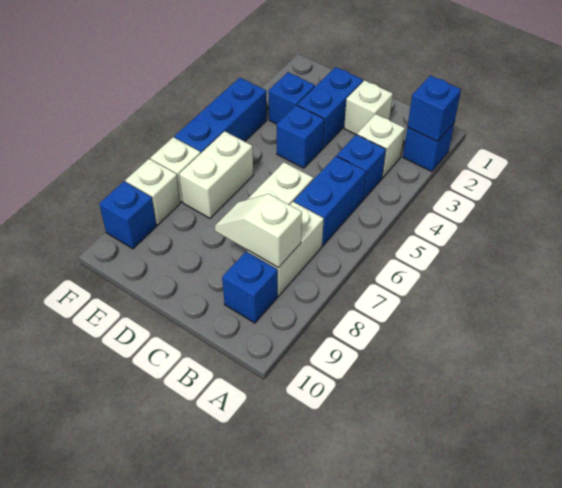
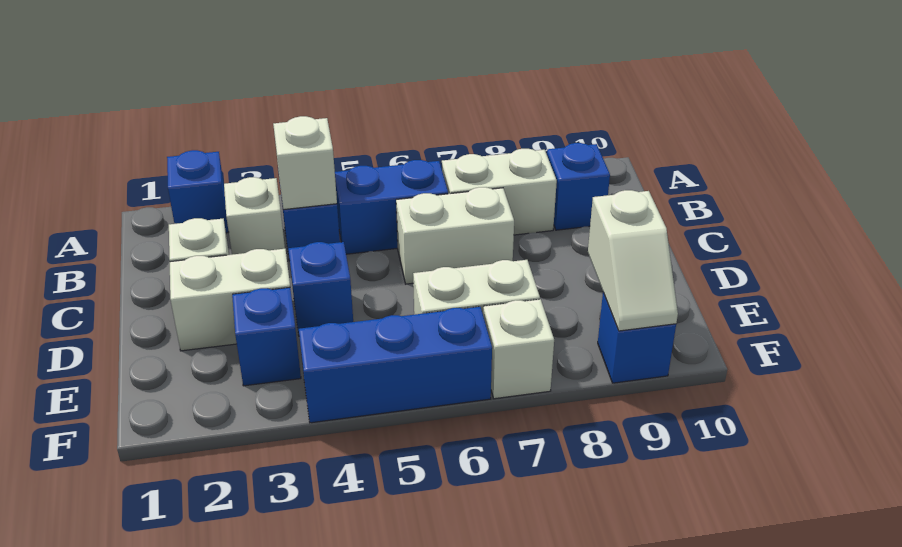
blue brick A2 level 2 -> none
white slope B8:C8 level 2 top B -> white slope E9:F9 level 2 top E
blue brick D2:D3 level 1 -> white brick D2:D3 level 1
white brick F8 level 1 -> white brick B4 level 2

